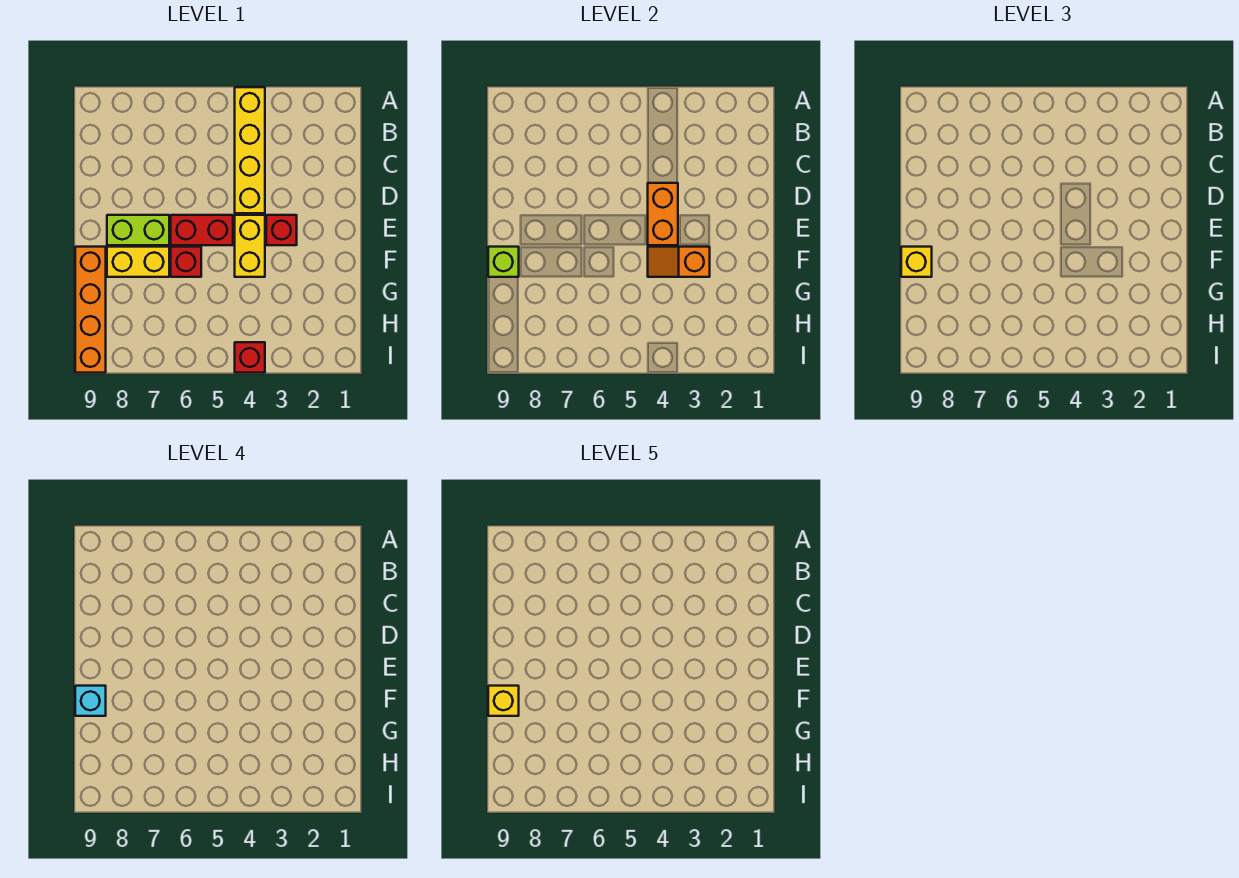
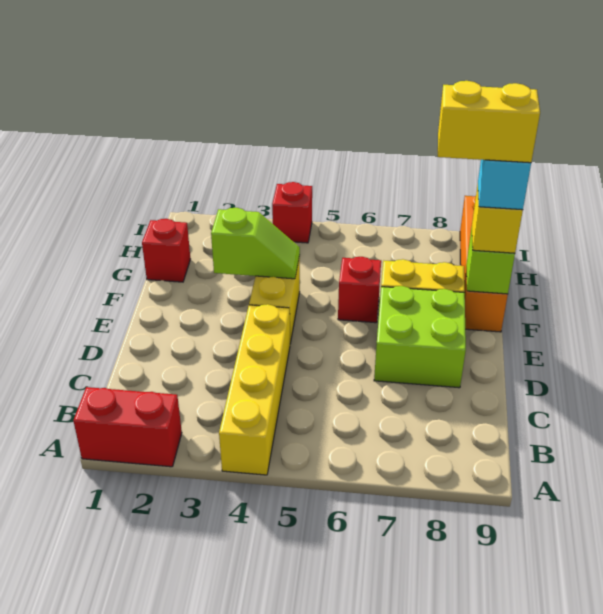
orange brick D4:E4 level 2 -> none
red brick E3 level 1 -> red brick G1 level 1
red brick E5:E6 level 1 -> red brick A1:A2 level 1
lime brick E7:E8 level 1 -> lime brick D7:E8 level 1
orange slope F3:F4 level 2 top 3 -> lime slope F3:F4 level 2 top 3
yellow brick F9 level 5 -> yellow brick F8:F9 level 5

